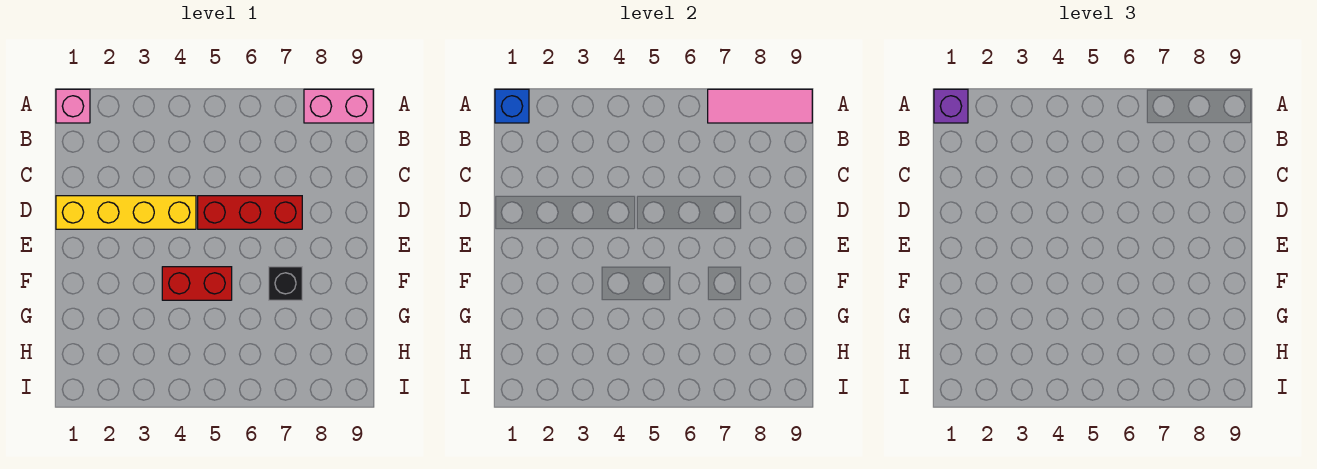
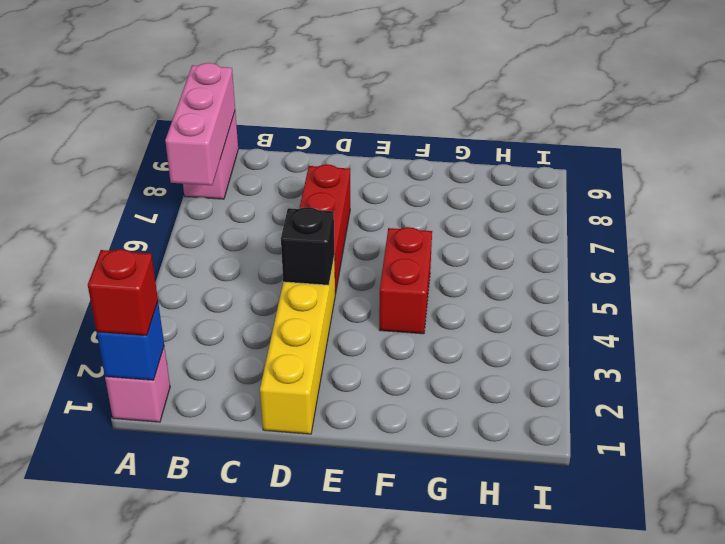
purple brick A1 level 3 -> red brick A1 level 3
pink tile A7:A9 level 2 -> pink brick A7:A9 level 2
black brick F7 level 1 -> black brick D4 level 2

